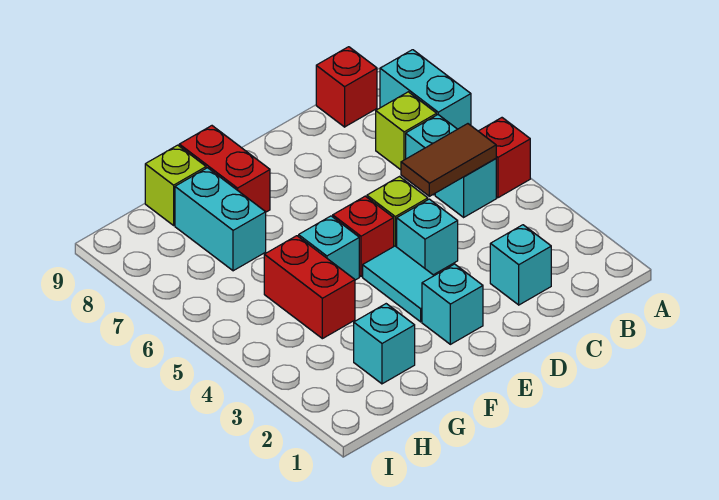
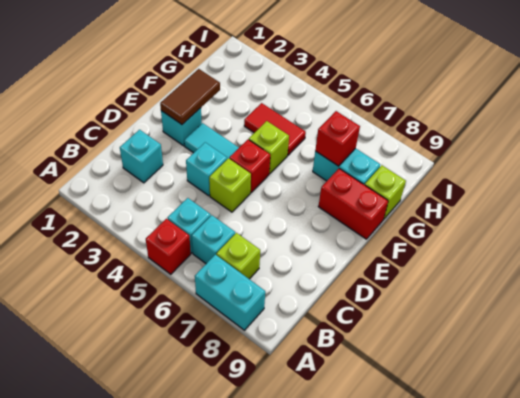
brown tile B5:C5 level 2 -> brown tile E2:F2 level 2
red brick B9 level 1 -> red brick G7 level 2
cyan brick F5 level 1 -> lime brick F5 level 1
cyan brick G2 level 1 -> none
red brick G4:G5 level 1 -> red tile G4:G5 level 1

